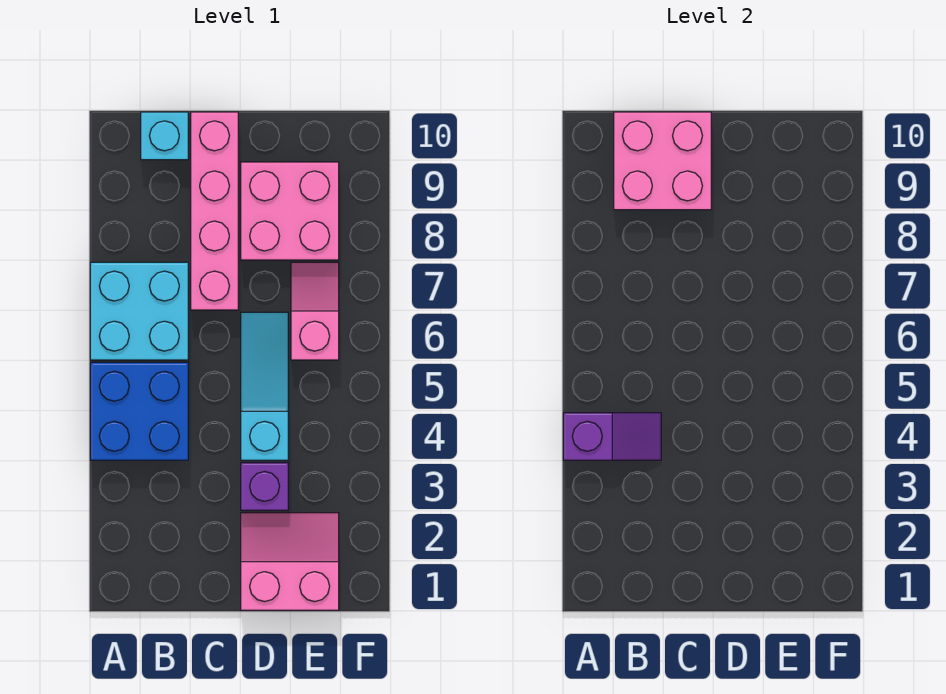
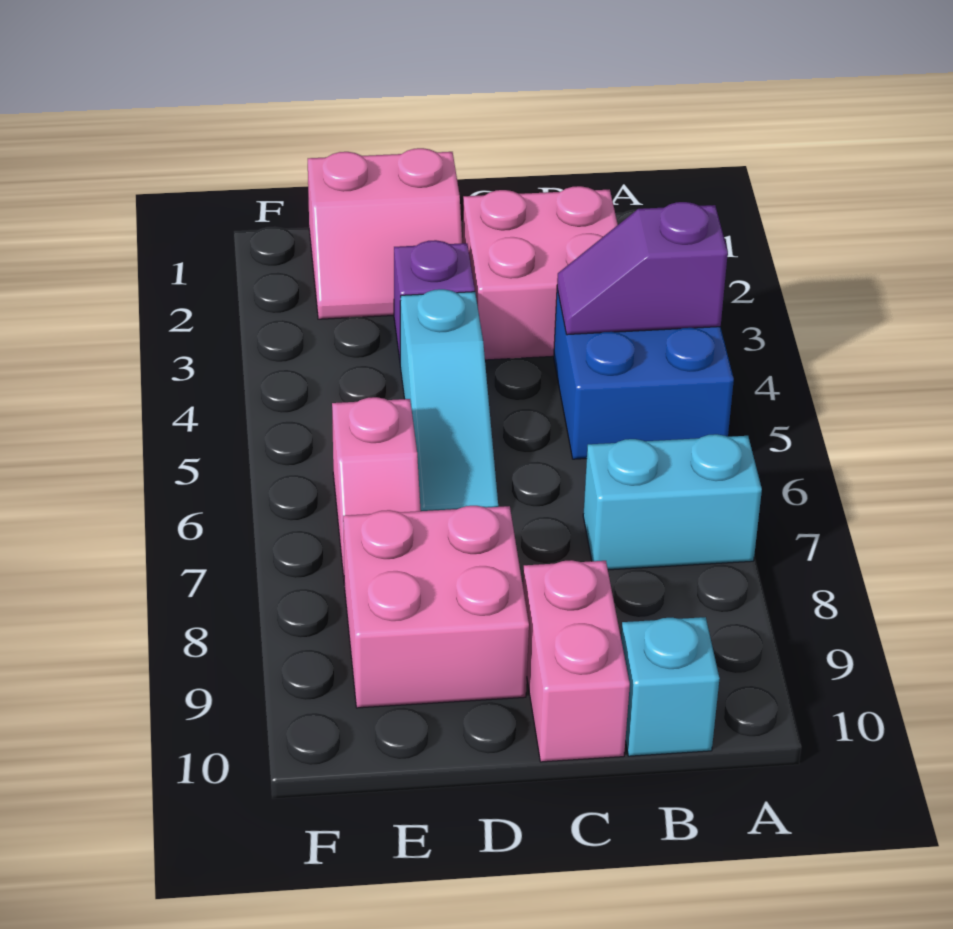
cyan brick A6:B7 level 1 -> cyan brick A7:B7 level 1
pink brick B9:C10 level 2 -> pink brick B2:C3 level 1
pink brick C7:C10 level 1 -> pink brick C9:C10 level 1

